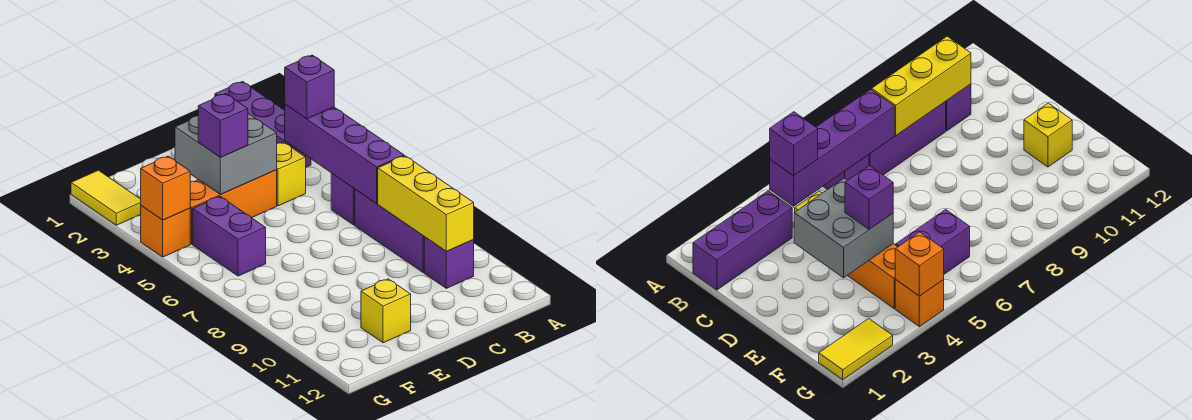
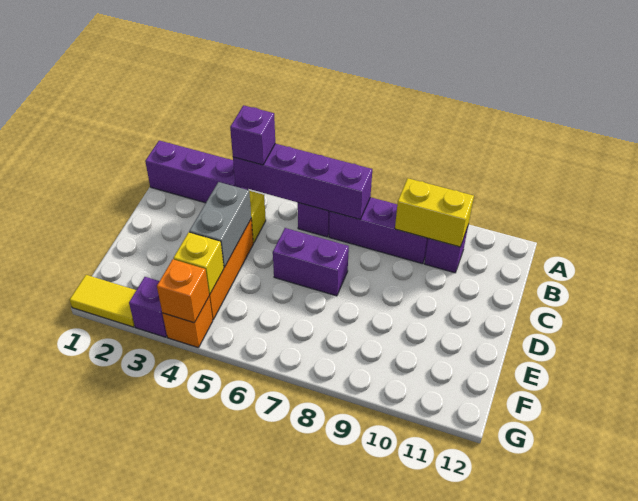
yellow brick B8:B10 level 2 -> yellow brick B9:B10 level 2
grey brick D3:E4 level 2 -> grey brick D4:E4 level 2
purple brick E4 level 3 -> purple brick G3 level 1
yellow brick E11 level 1 -> yellow brick F4 level 2
purple brick F5:F6 level 1 -> purple brick D6:D7 level 1

